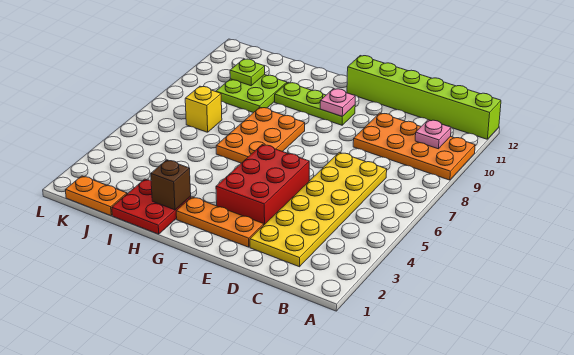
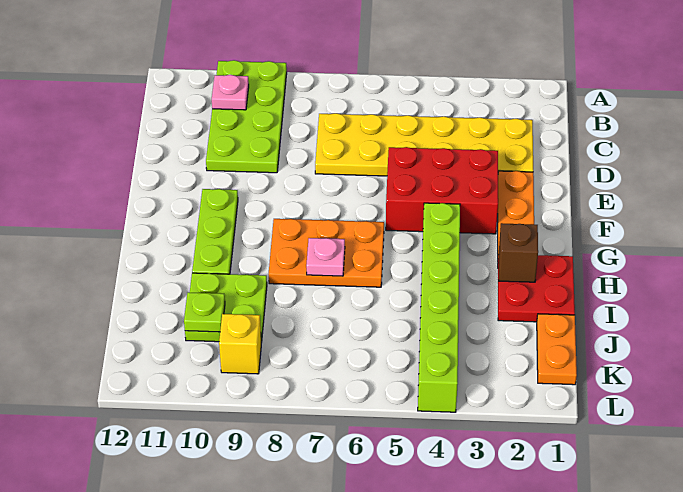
orange plate A9:D10 level 1 -> lime plate A9:D10 level 1
lime brick A12:F12 level 1 -> lime brick G4:L4 level 1
pink plate F10 level 2 -> pink plate H7 level 2
yellow brick J7 level 1 -> yellow brick K9 level 1

